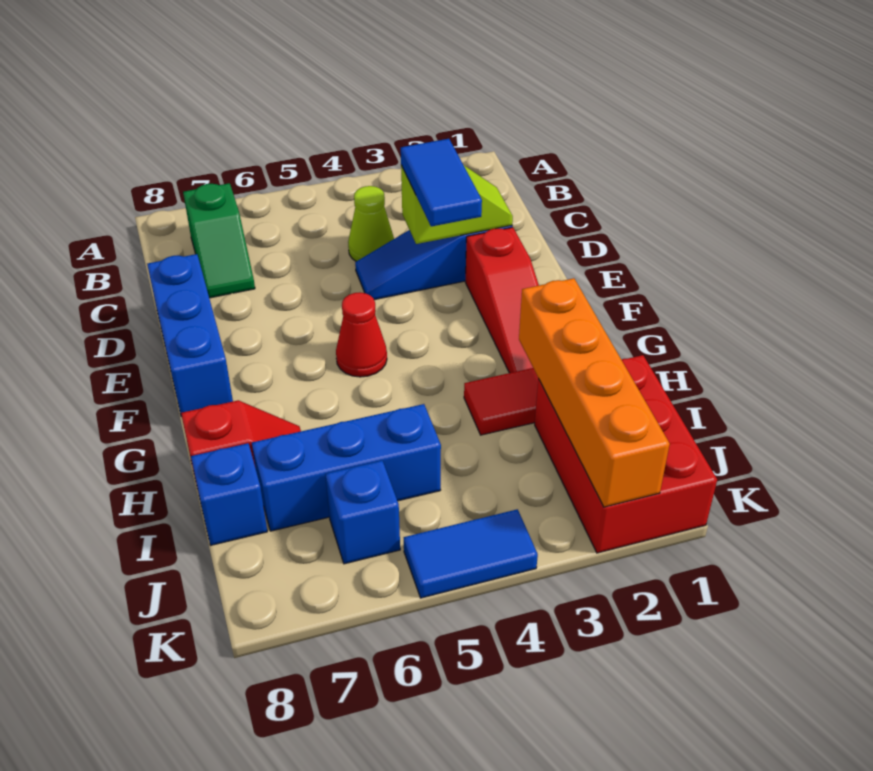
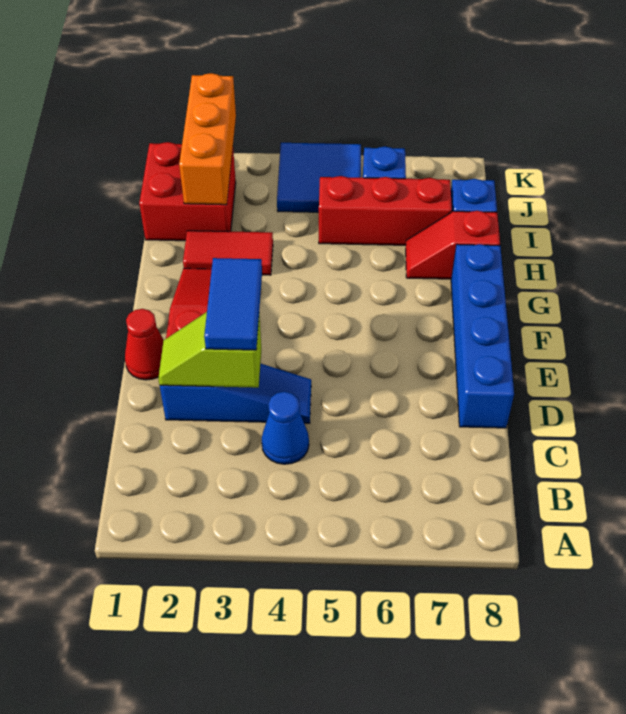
green slope B7:C7 level 1 top B -> none
lime cone C4 level 1 -> blue cone C4 level 1
blue brick D8:F8 level 1 -> blue brick D8:G8 level 1
red cone F5 level 1 -> red cone E1 level 1
orange brick H2:K2 level 2 -> orange brick I2:K2 level 2
red brick I1:K2 level 1 -> red brick I1:J2 level 1
blue brick I5:I7 level 1 -> red brick I5:I7 level 1
blue tile K4:K5 level 1 -> blue tile J4:K5 level 1

